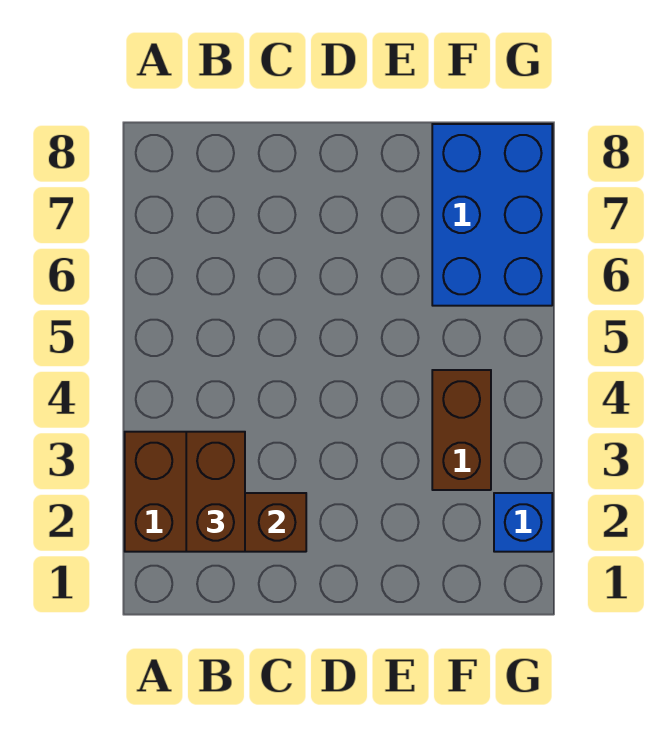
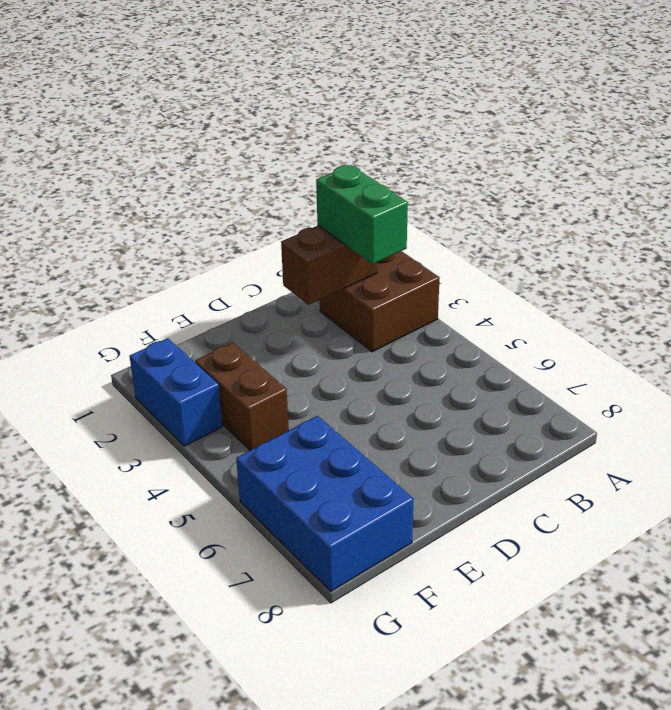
brown brick B2:B3 level 3 -> green brick B2:B3 level 3
blue brick G2 level 1 -> blue brick G2:G3 level 1

